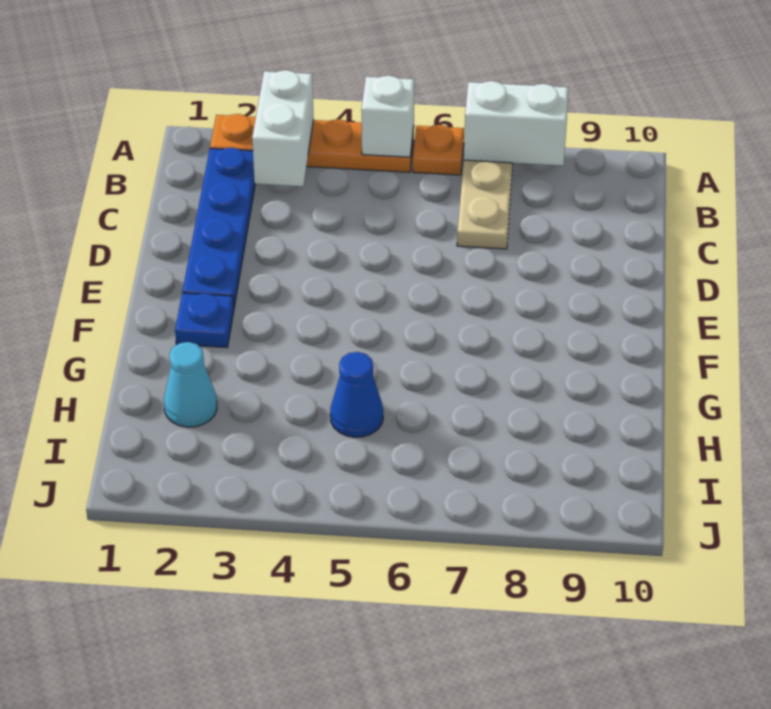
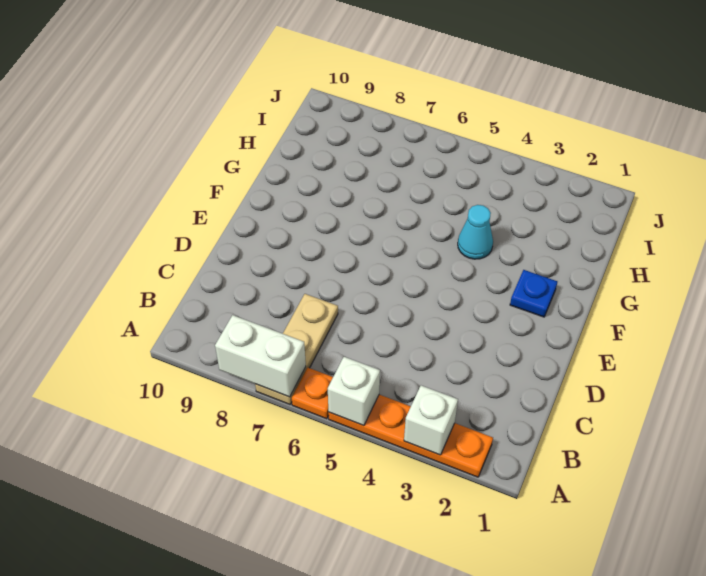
white brick A3:B3 level 2 -> white brick A3 level 2
blue plate B2:E2 level 1 -> none
cyan cone H2 level 1 -> cyan cone G4 level 1
blue cone H5 level 1 -> none

